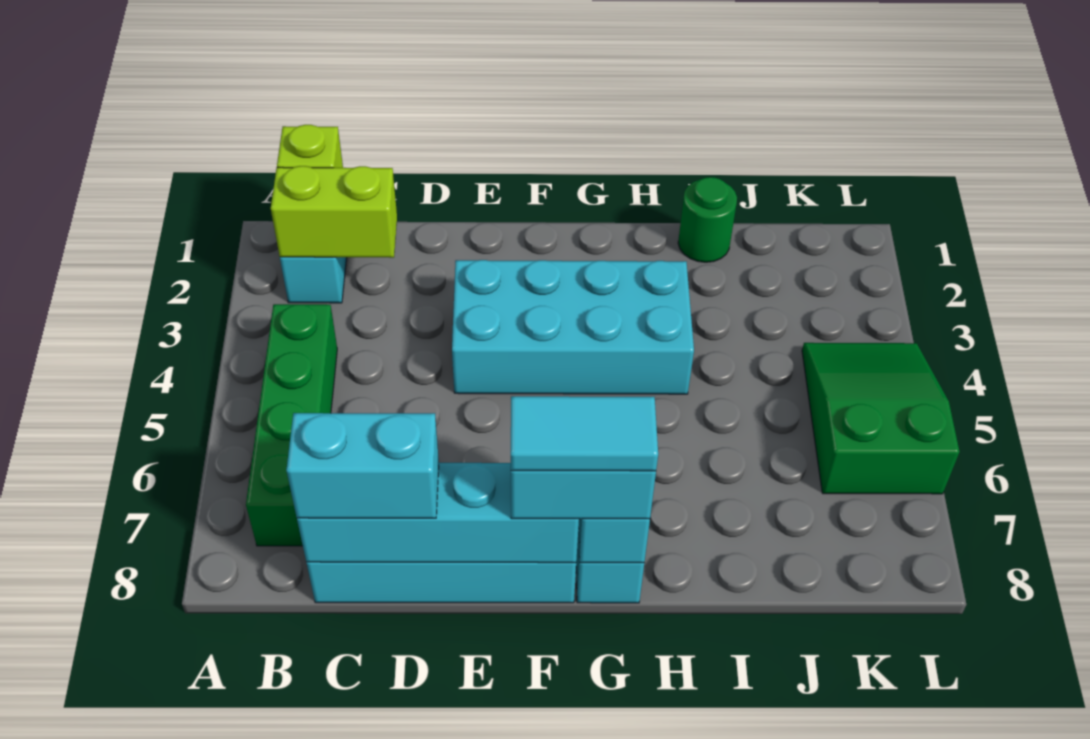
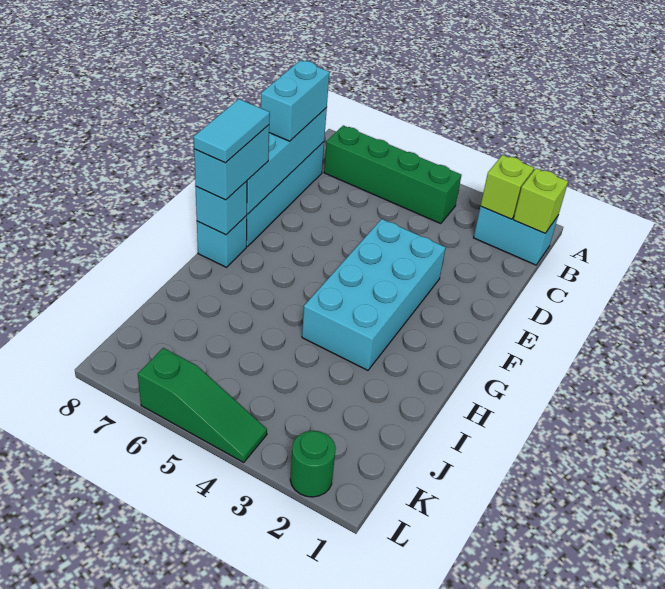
lime brick B2:C2 level 2 -> lime brick B2 level 2
green round brick I1 level 1 -> green round brick L2 level 1
green slope K4:L6 level 1 top 6 -> green slope L4:L6 level 1 top 6

